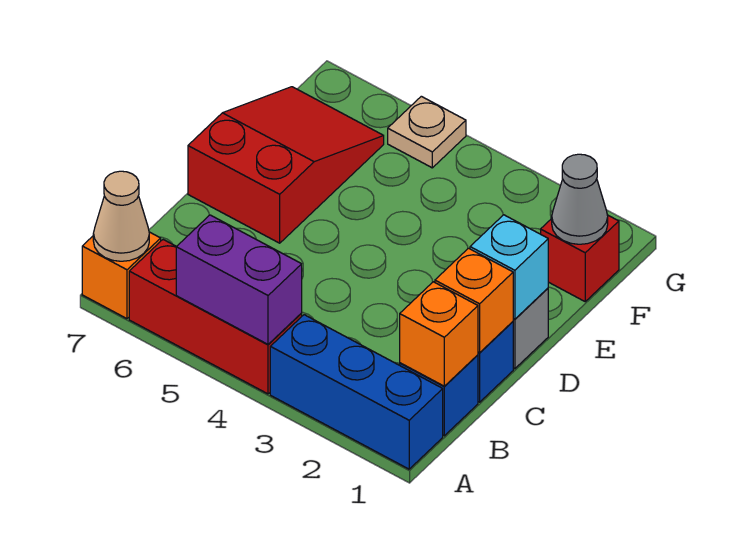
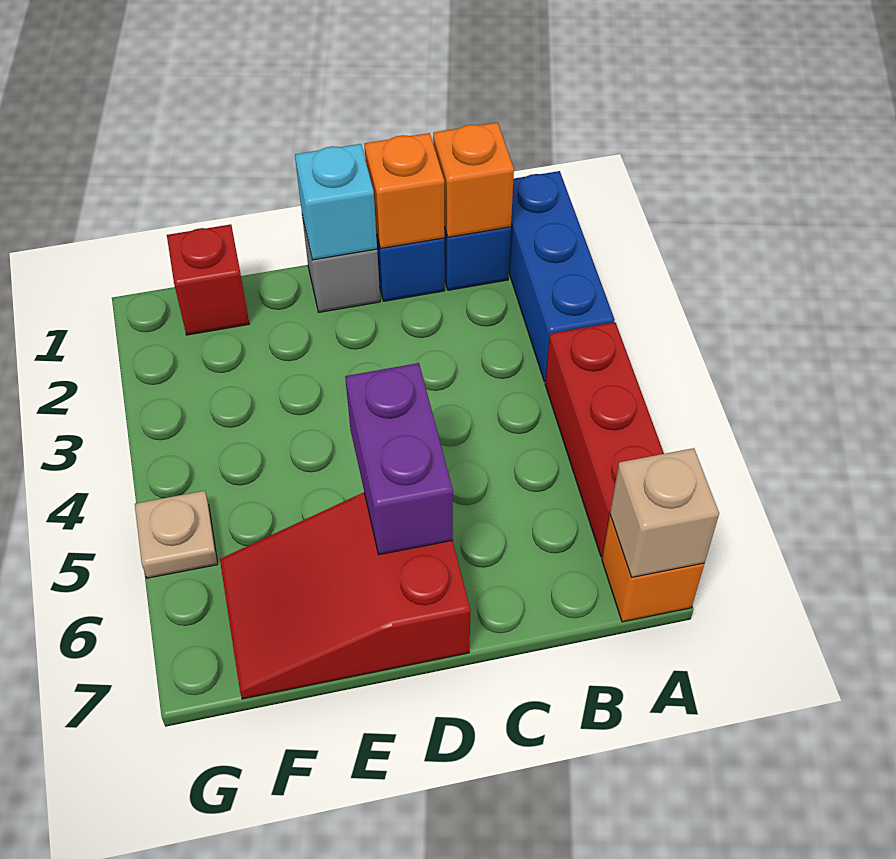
purple brick A4:A5 level 2 -> purple brick D5:D6 level 2
tan cone A7 level 2 -> tan brick A7 level 2
grey cone F1 level 2 -> none

